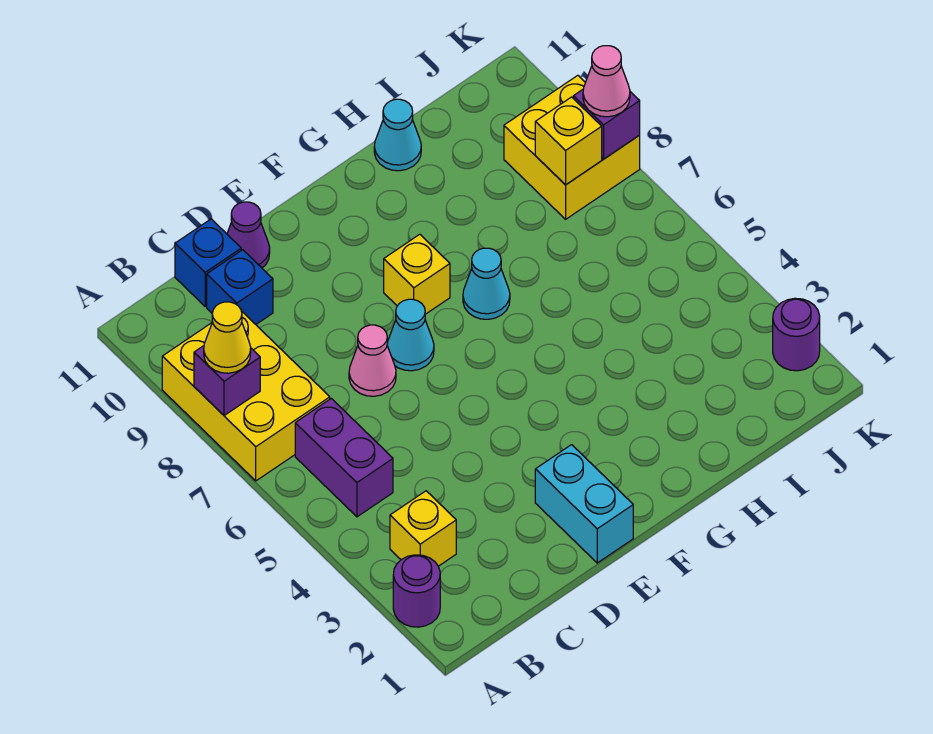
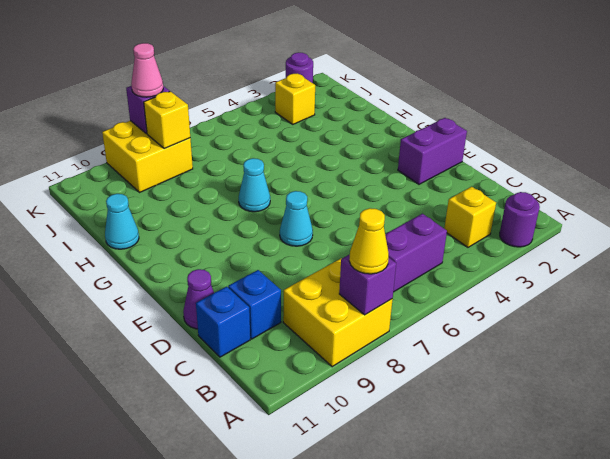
yellow brick A7:B9 level 1 -> yellow brick A8:B9 level 1
pink cone D7 level 1 -> none
cyan brick E1:E2 level 1 -> purple brick E1:E2 level 1
yellow brick F8 level 1 -> yellow brick J3 level 1

